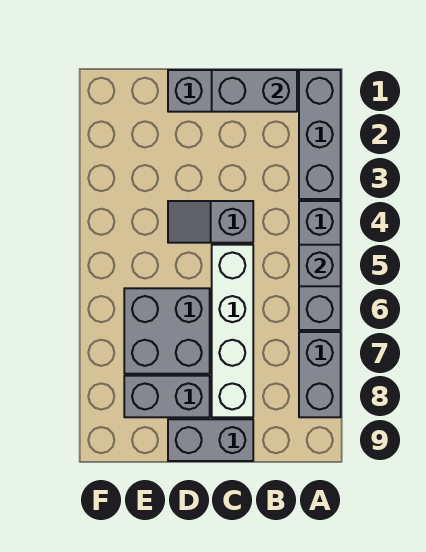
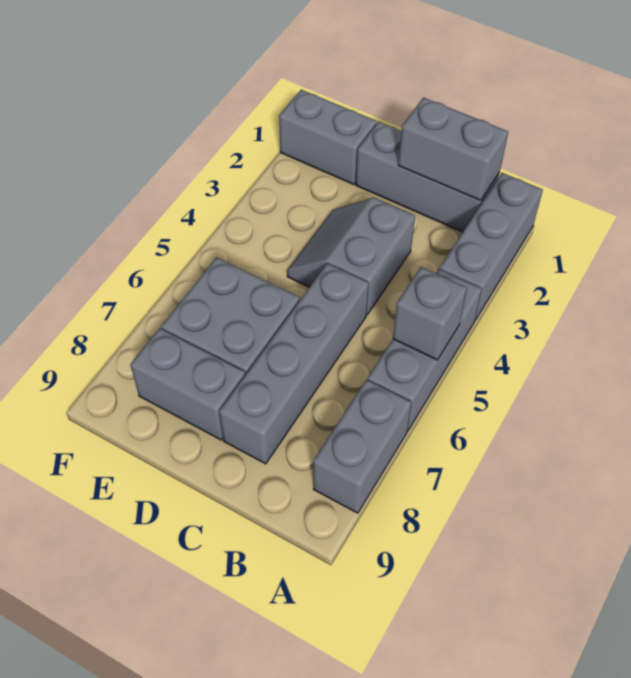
grey slope C4:D4 level 1 top C -> grey slope C3:D4 level 1 top C
white brick C5:C8 level 1 -> grey brick C5:C8 level 1
grey brick C9:D9 level 1 -> grey brick E1:F1 level 1

